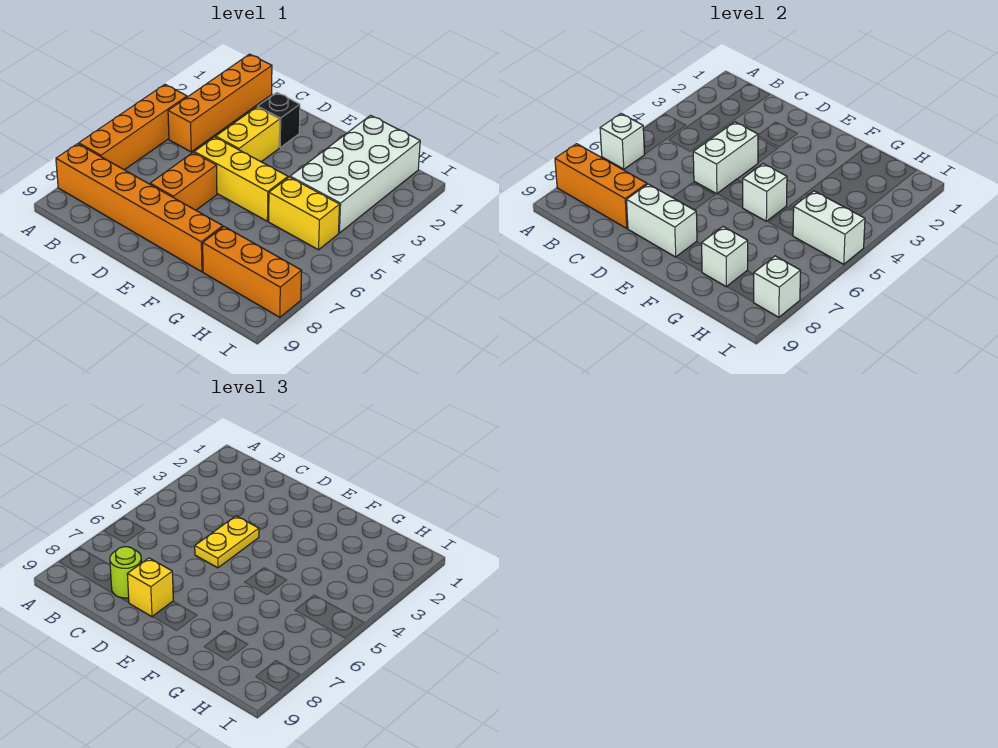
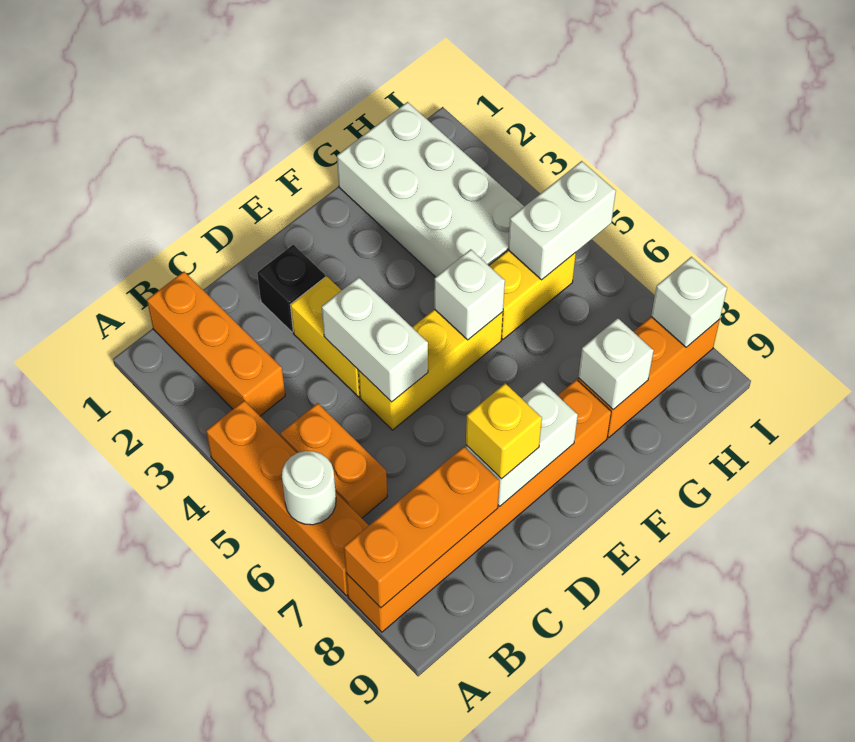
white brick A6 level 2 -> white round brick A6 level 2
orange brick B1:B4 level 1 -> orange brick B1:B3 level 1
lime round brick C8 level 3 -> none
yellow plate D4:D5 level 3 -> none
orange brick D6:D7 level 1 -> orange brick B5:B6 level 1

